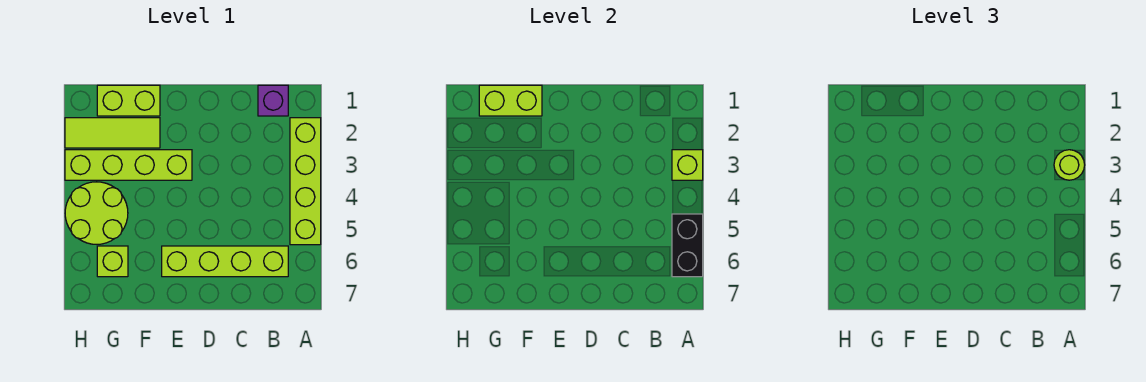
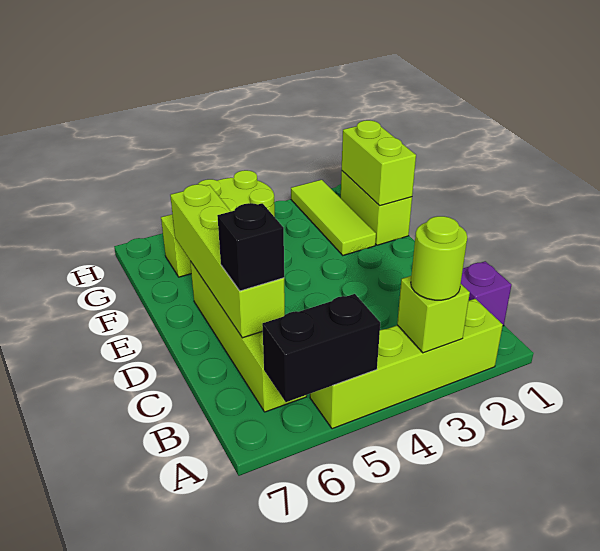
none -> black brick C6 level 3
lime brick E3:H3 level 1 -> lime brick C6:F6 level 2

